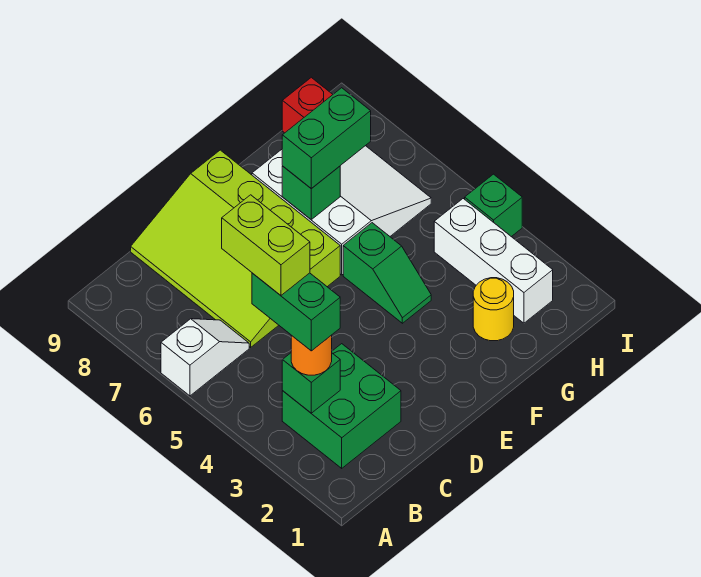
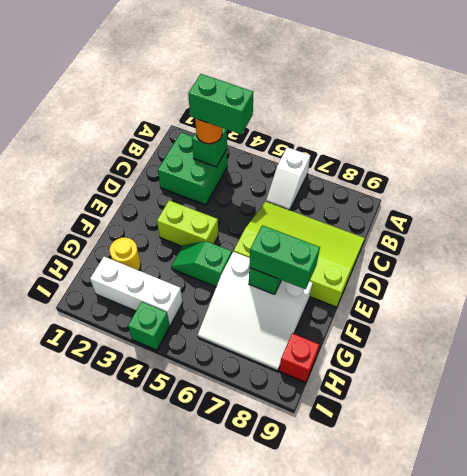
lime brick B4:B5 level 5 -> lime brick E3:E4 level 1
green brick F7:G7 level 3 -> green brick F7:F8 level 3

